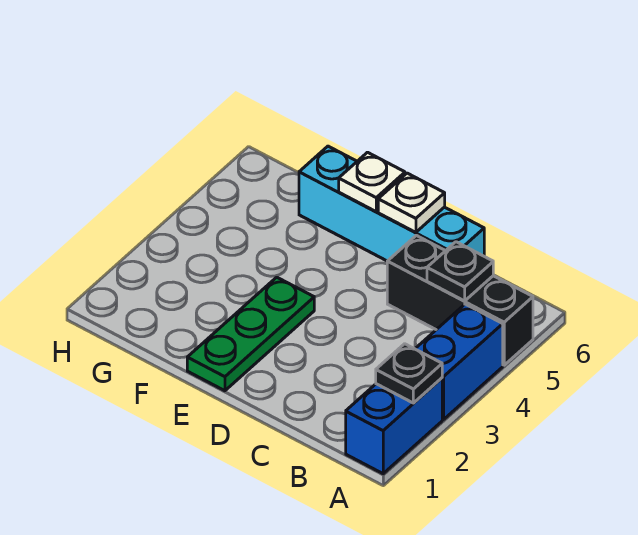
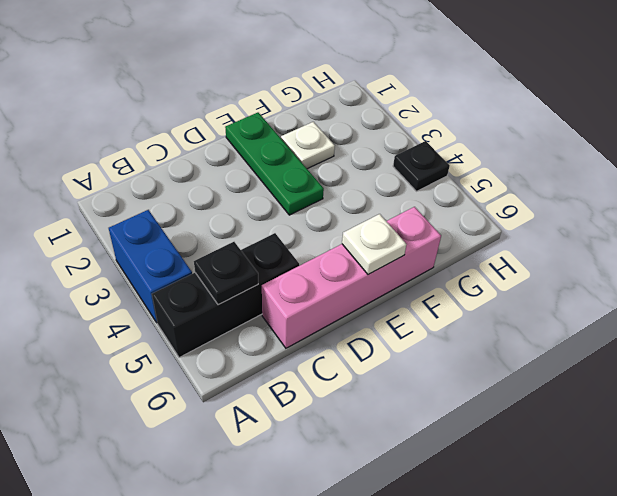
blue brick A1:A2 level 1 -> none
black plate A2 level 2 -> black plate H4 level 1
cyan brick C6:F6 level 1 -> pink brick C6:F6 level 1
white plate D6 level 2 -> white plate F2 level 1

